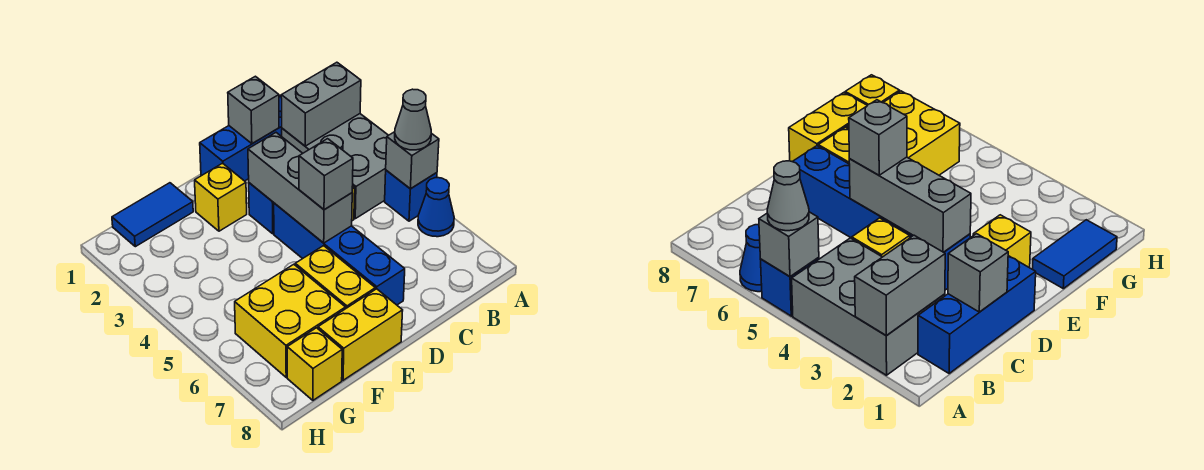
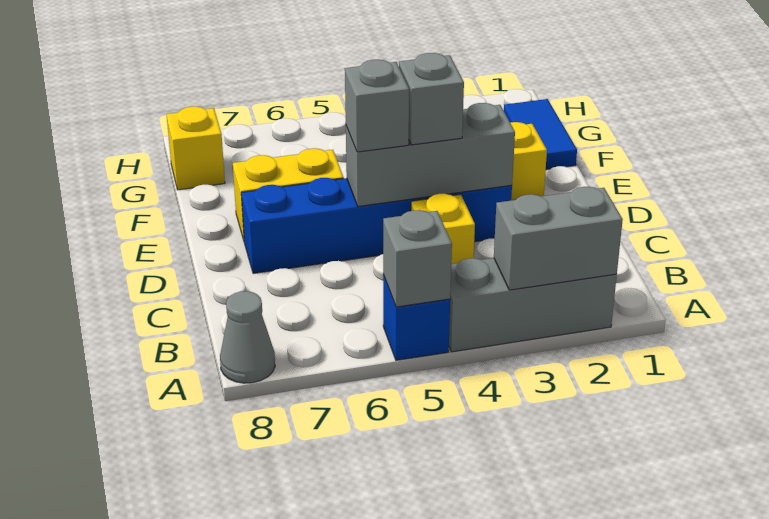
grey brick A2:B4 level 1 -> grey brick A2:A4 level 1
grey brick A2:B2 level 2 -> grey brick A2:A3 level 2
grey cone A5 level 3 -> grey cone A8 level 1
blue cone A6 level 1 -> none
blue brick B1:D1 level 1 -> none
grey brick C1 level 2 -> grey brick D4 level 3
yellow brick E8:F8 level 1 -> none
yellow brick F6:G7 level 1 -> none

